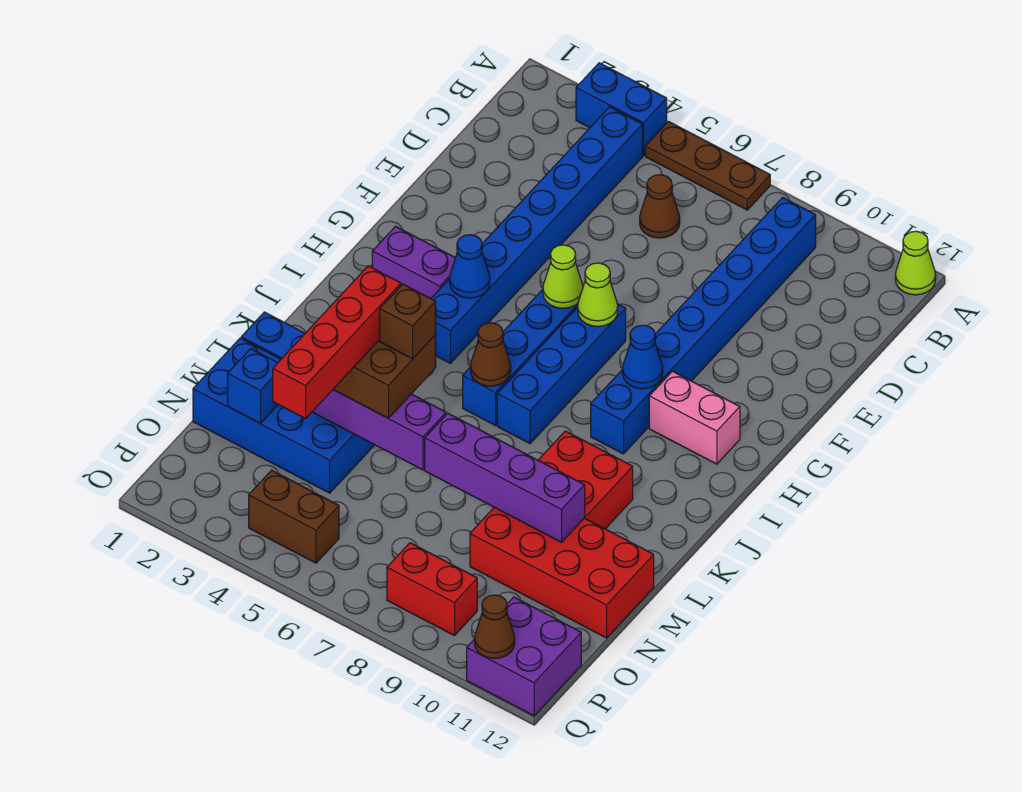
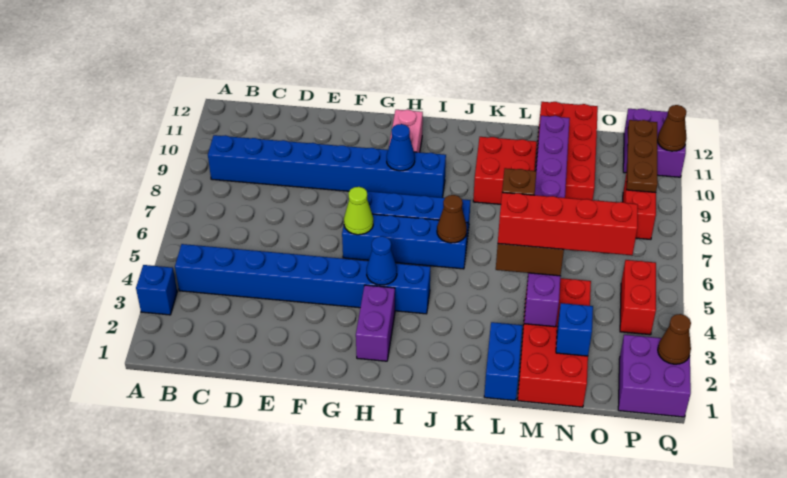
blue brick A3:A4 level 1 -> blue brick A3 level 1
brown plate A5:A7 level 1 -> brown plate P9:P11 level 2
lime cone A12 level 1 -> none
brown cone C6 level 1 -> brown cone Q2 level 2
lime cone G7 level 2 -> none
blue brick M1:N4 level 1 -> red brick M1:N4 level 1
none -> purple brick P1:Q2 level 1
brown brick P4:P5 level 1 -> red brick P4:P5 level 1

